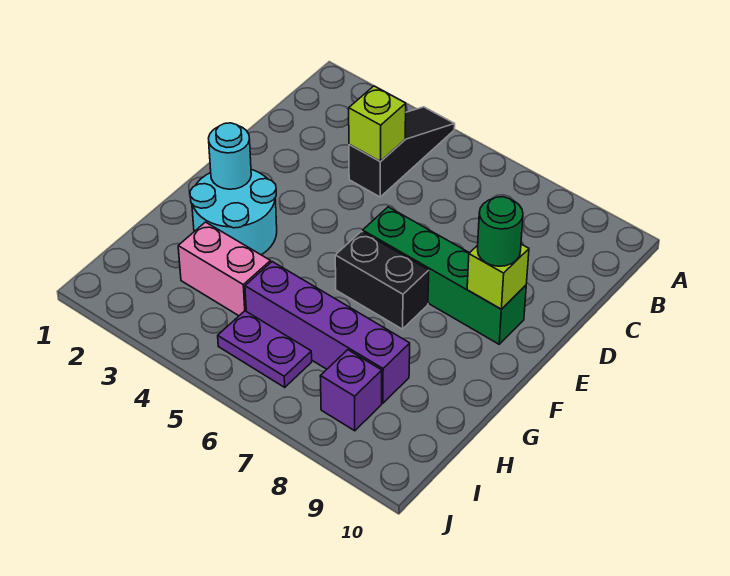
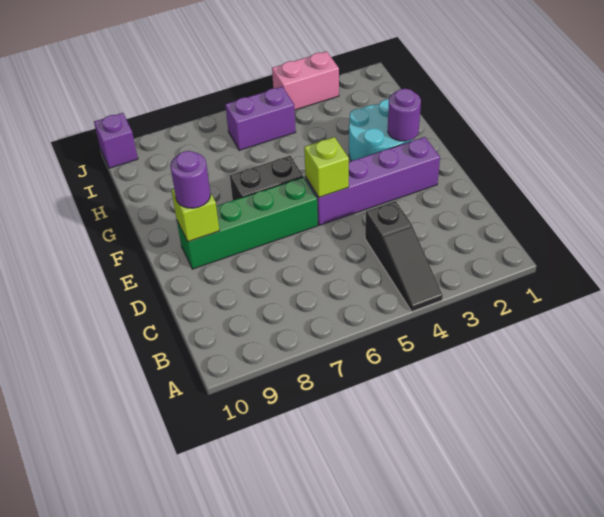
lime brick C4 level 2 -> lime brick E5 level 2
green round brick E9 level 3 -> purple round brick E9 level 3
cyan round brick F2 level 2 -> purple round brick F2 level 2
pink brick H3:H4 level 1 -> pink brick J3:J4 level 1
purple brick H5:H8 level 1 -> purple brick E2:E5 level 1
purple plate I5:I6 level 1 -> purple brick I5:I6 level 1
purple brick I8 level 1 -> purple brick J10 level 1

